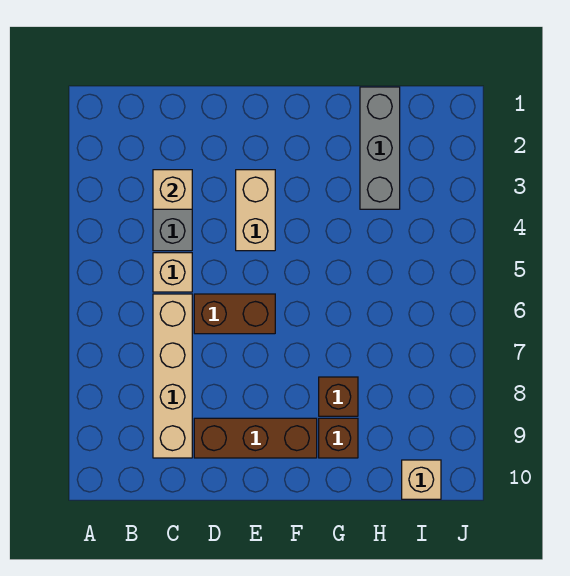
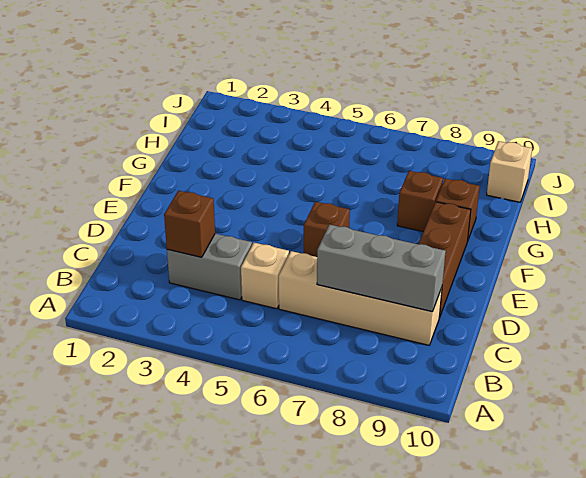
tan brick C3 level 2 -> brown brick C3 level 2
brown brick D6:E6 level 1 -> brown brick E6 level 1
tan brick E3:E4 level 1 -> none
grey brick H1:H3 level 1 -> grey brick C7:C9 level 2

